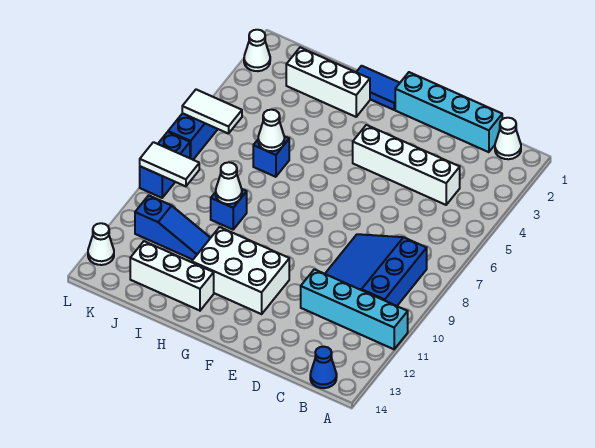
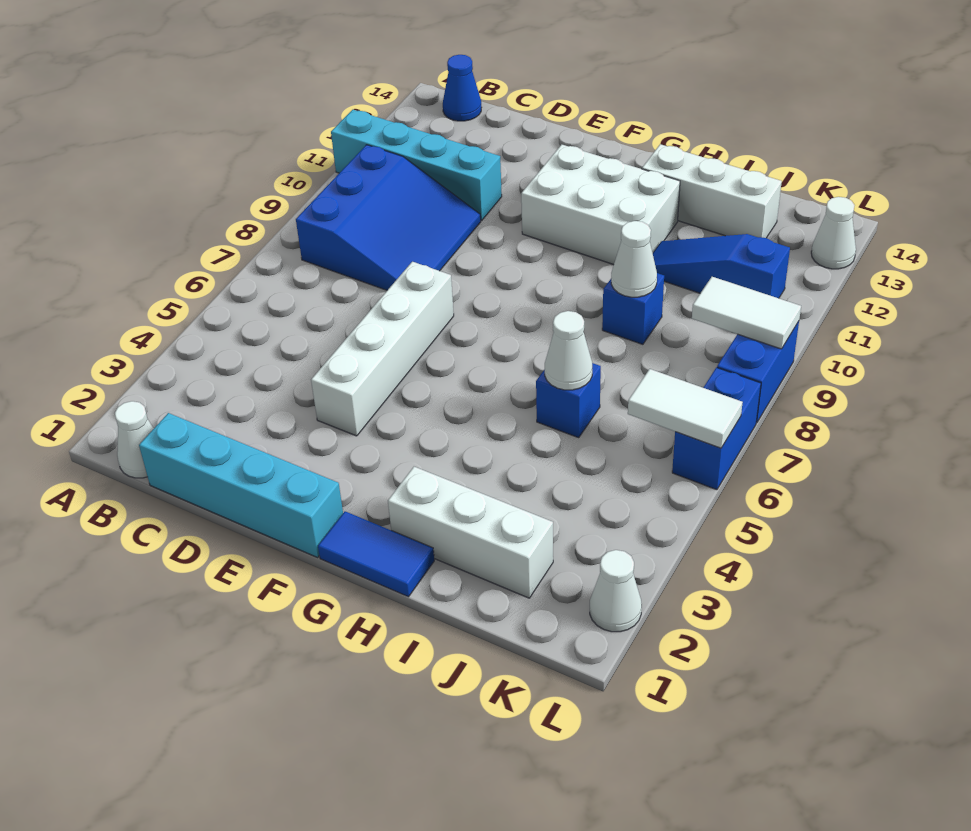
white brick C4:F4 level 1 -> white brick E4:E7 level 1

